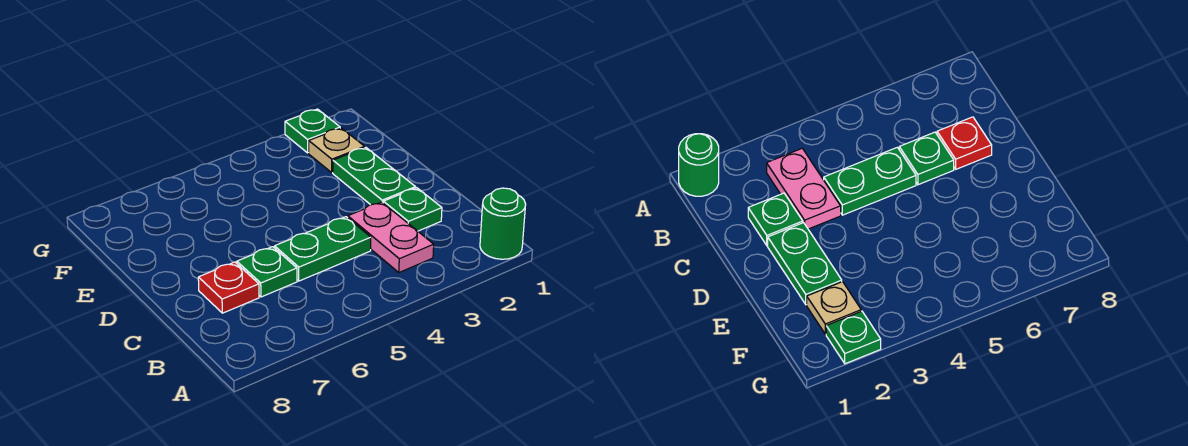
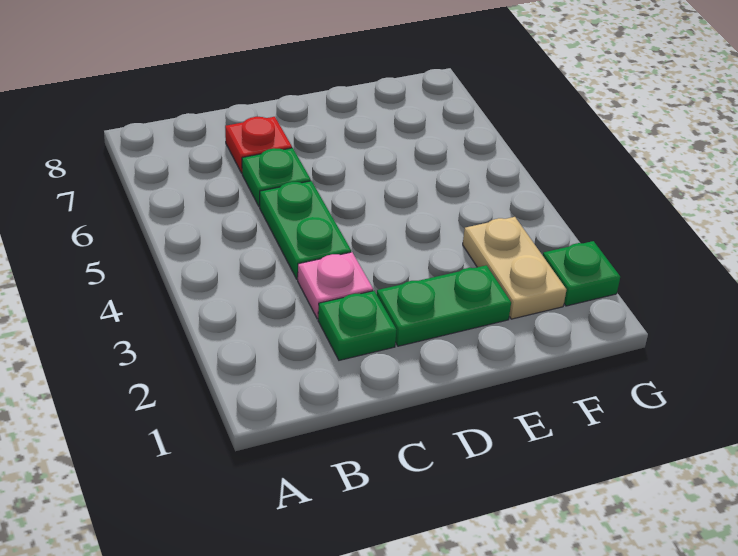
green round brick A1 level 1 -> none
pink plate B3:C3 level 1 -> pink plate C3 level 1
tan plate F2 level 1 -> tan plate F2:F3 level 1

